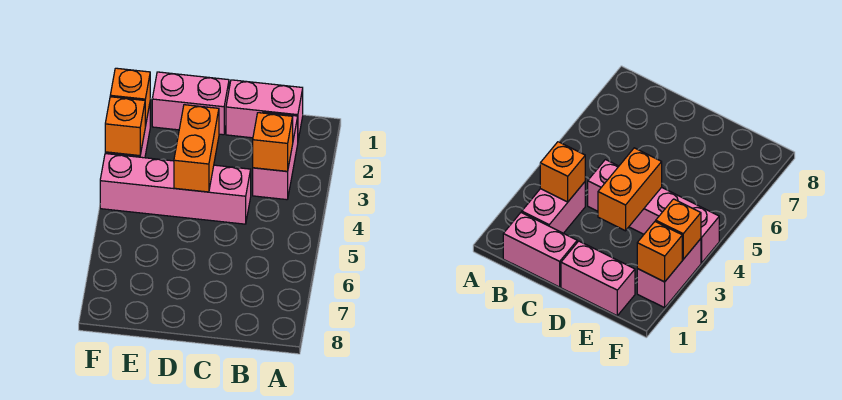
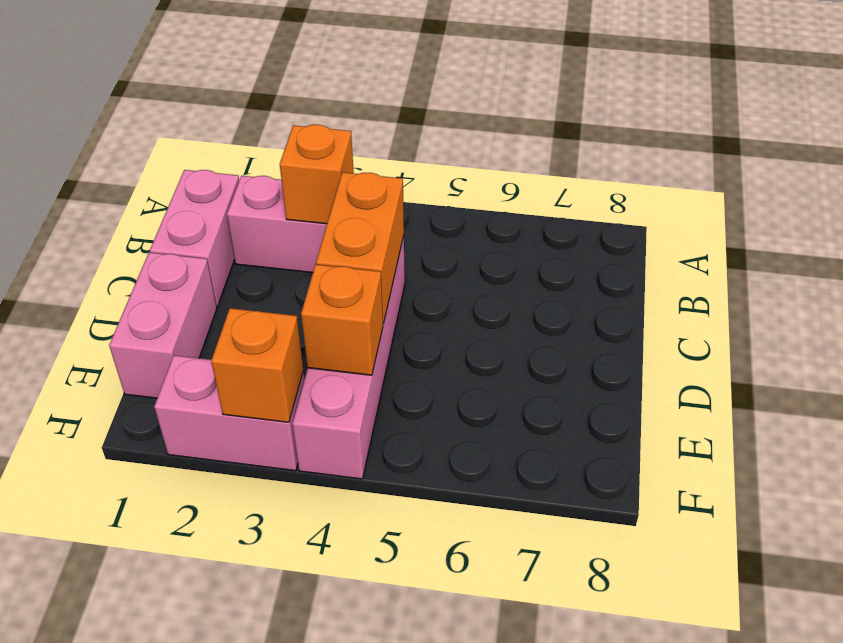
orange brick D3:D4 level 2 -> orange brick C4:D4 level 2
orange brick F2 level 2 -> orange brick E4 level 2

